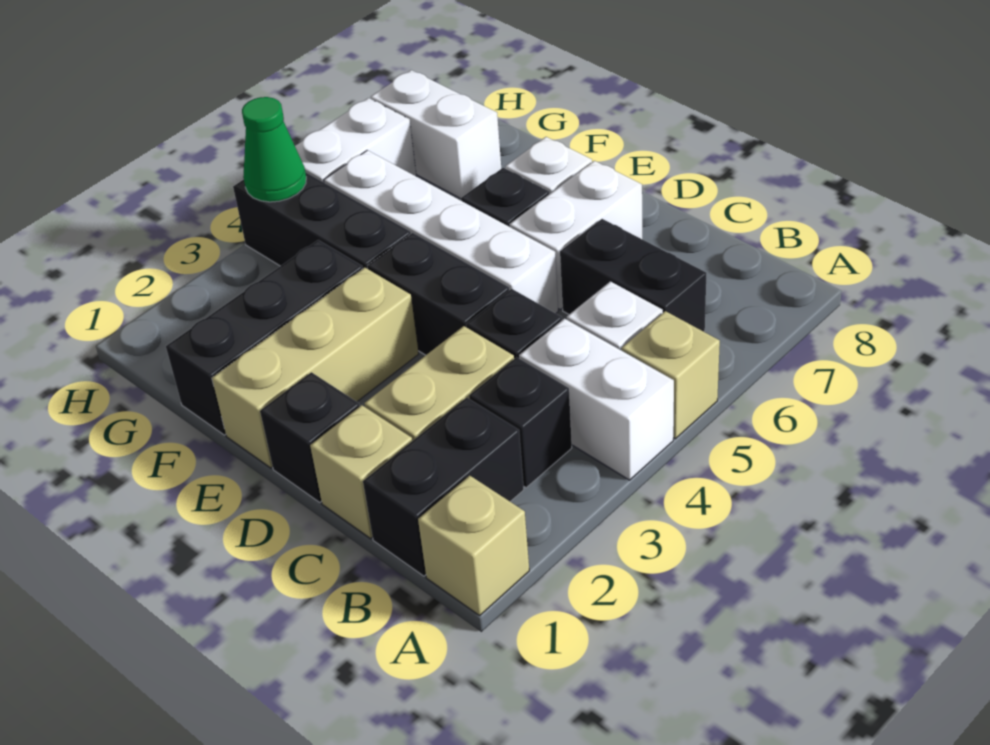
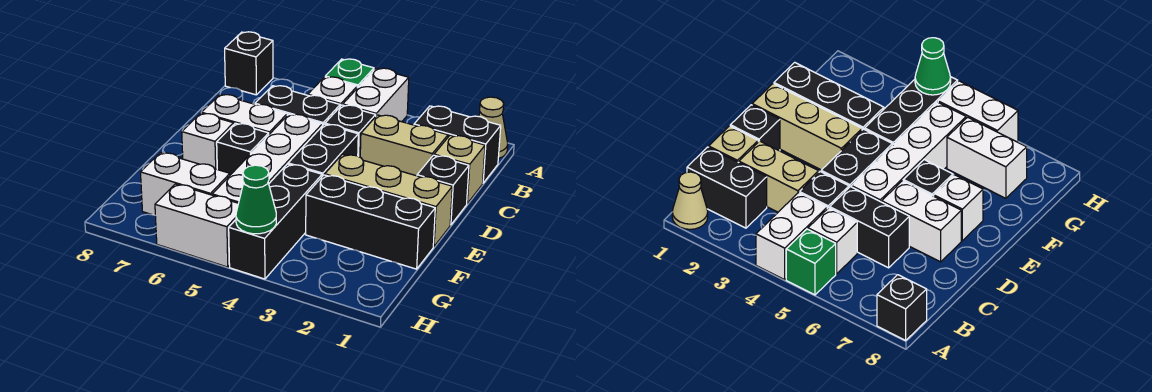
tan brick A1 level 1 -> tan cone A1 level 1
tan brick A5 level 1 -> green brick A5 level 1
black brick B3 level 1 -> black brick A8 level 1
black brick B6:C6 level 1 -> black brick C5:C6 level 1
white brick G7:H7 level 1 -> white brick G6:G7 level 1

